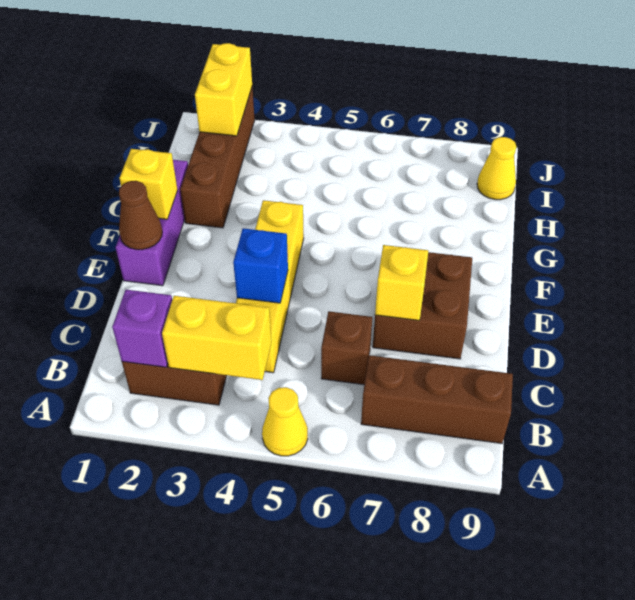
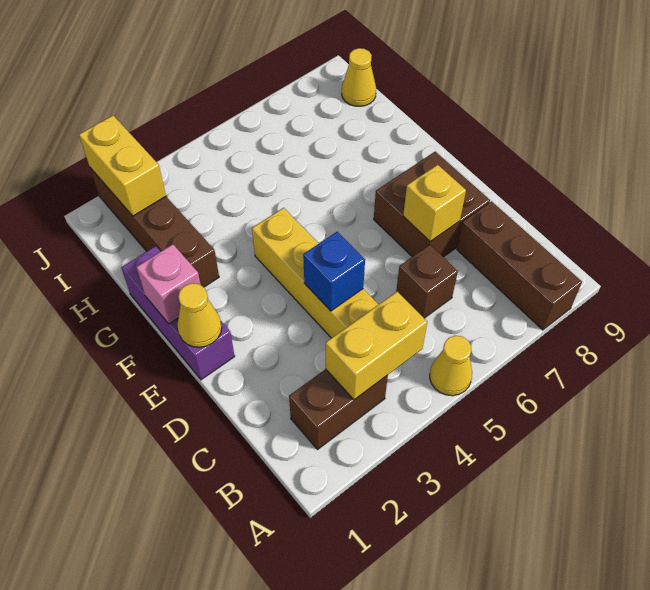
purple brick B2 level 2 -> none
brown brick B7:B9 level 1 -> brown brick A8:C8 level 1
brown cone E1 level 2 -> yellow cone E1 level 2
yellow brick F1 level 2 -> pink brick F1 level 2

